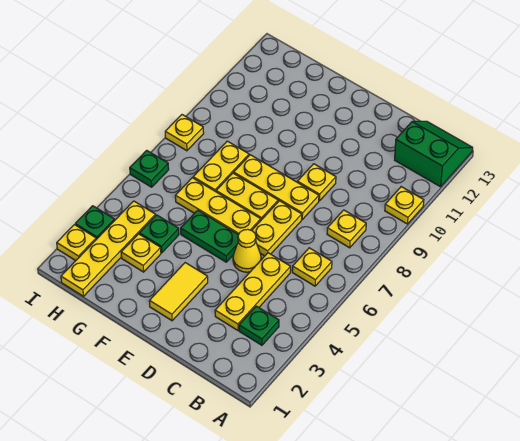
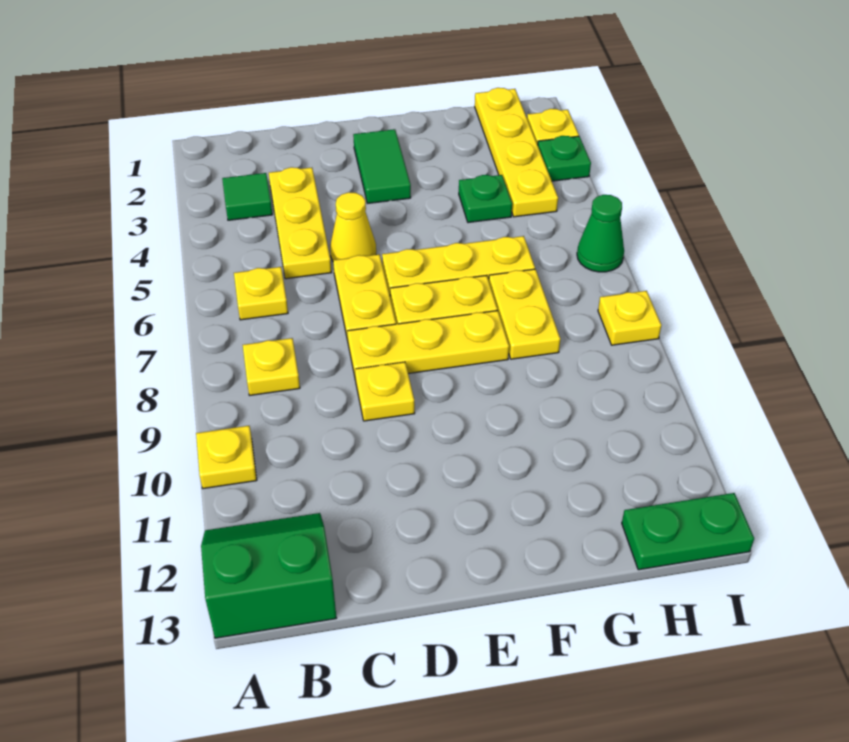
green slope A12:B13 level 1 top 12 -> green slope A12:B13 level 1 top 13
green plate B3 level 1 -> green tile B3 level 1
yellow tile E2:E3 level 1 -> green tile E2:E3 level 1
green plate E5:F5 level 1 -> green plate H13:I13 level 1
yellow plate G3 level 1 -> none
green plate I6 level 1 -> green cone I6 level 1

